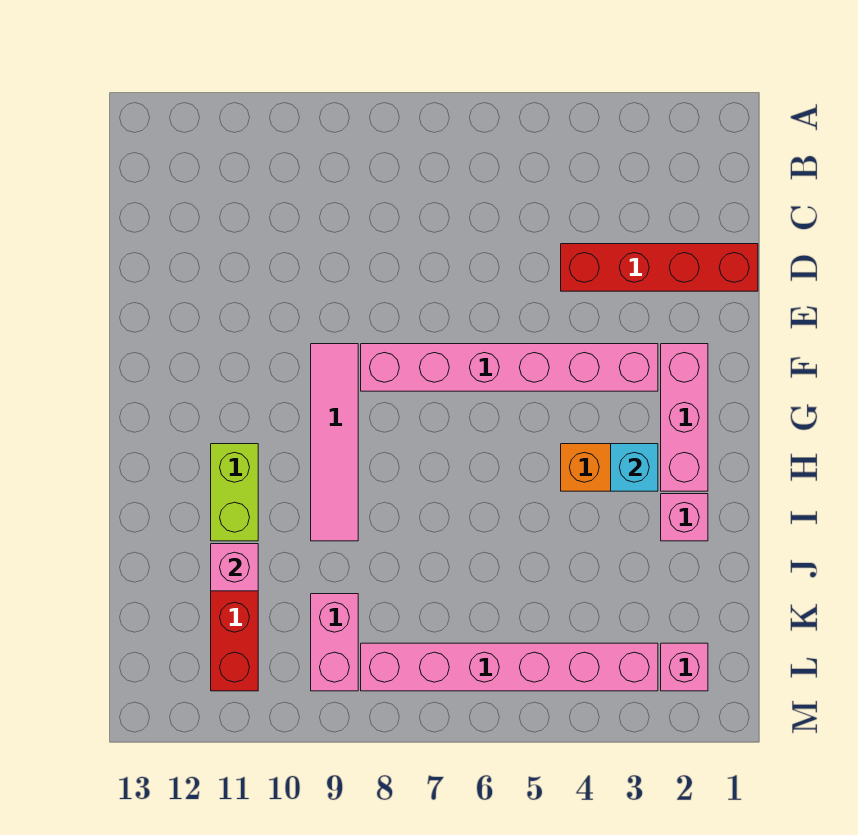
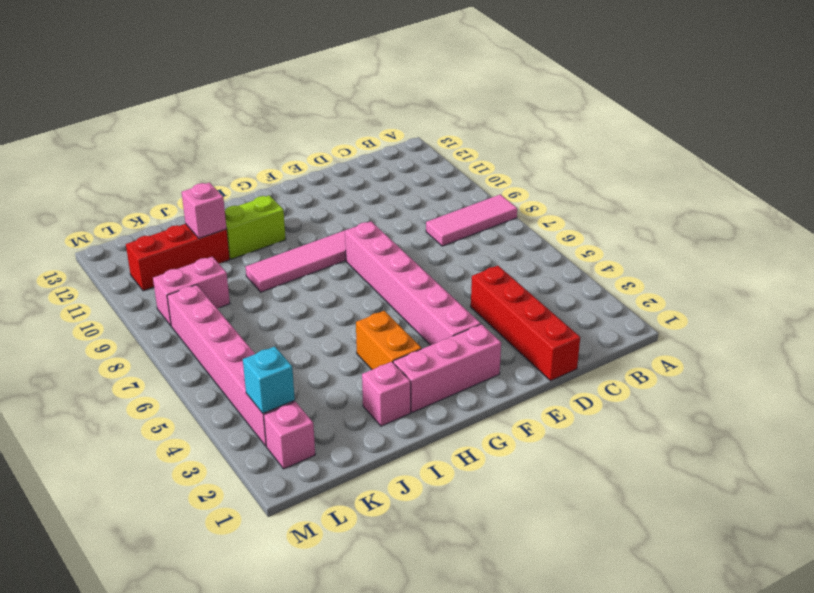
none -> pink tile A8:C8 level 1
cyan brick H3 level 2 -> cyan brick L3 level 2

